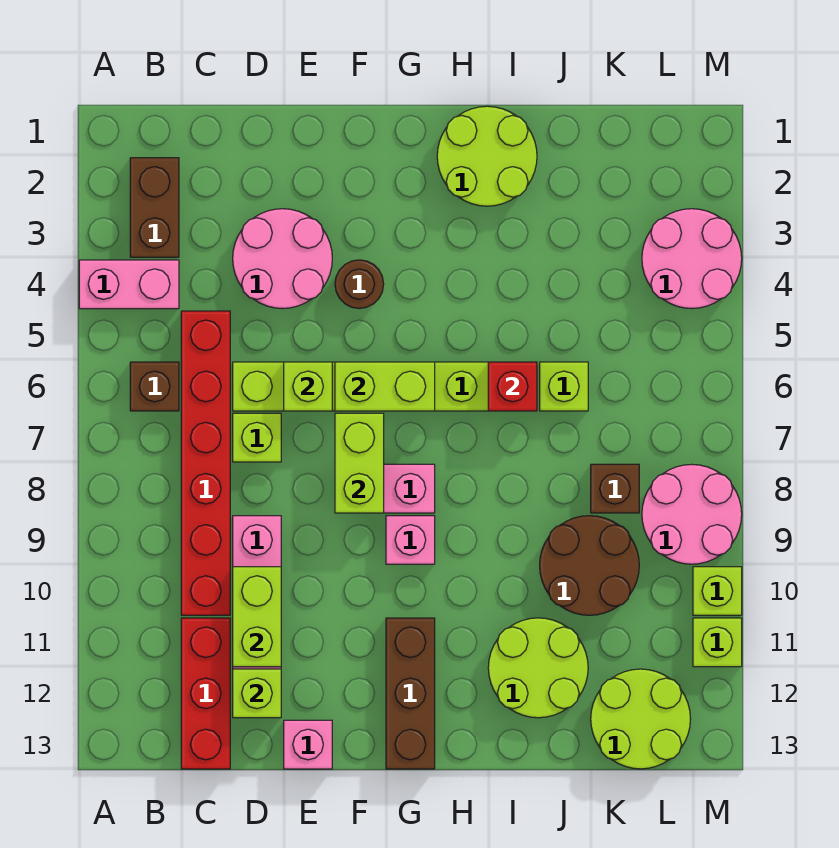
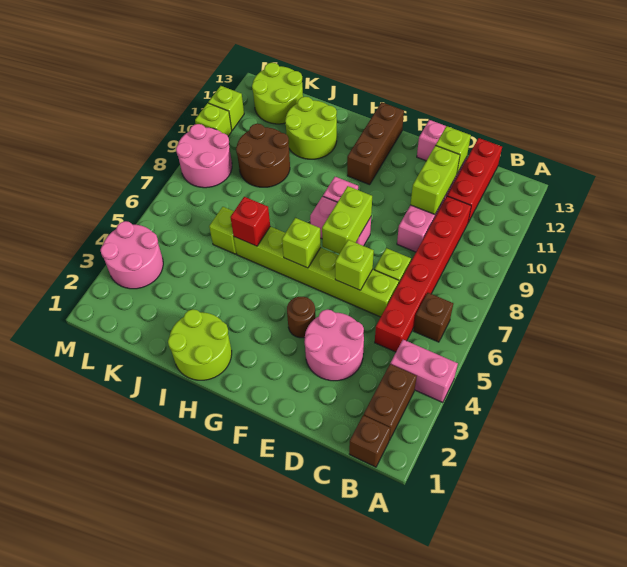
lime brick F6:G6 level 2 -> lime brick G6 level 2
brown brick K8 level 1 -> brown brick B1 level 1

